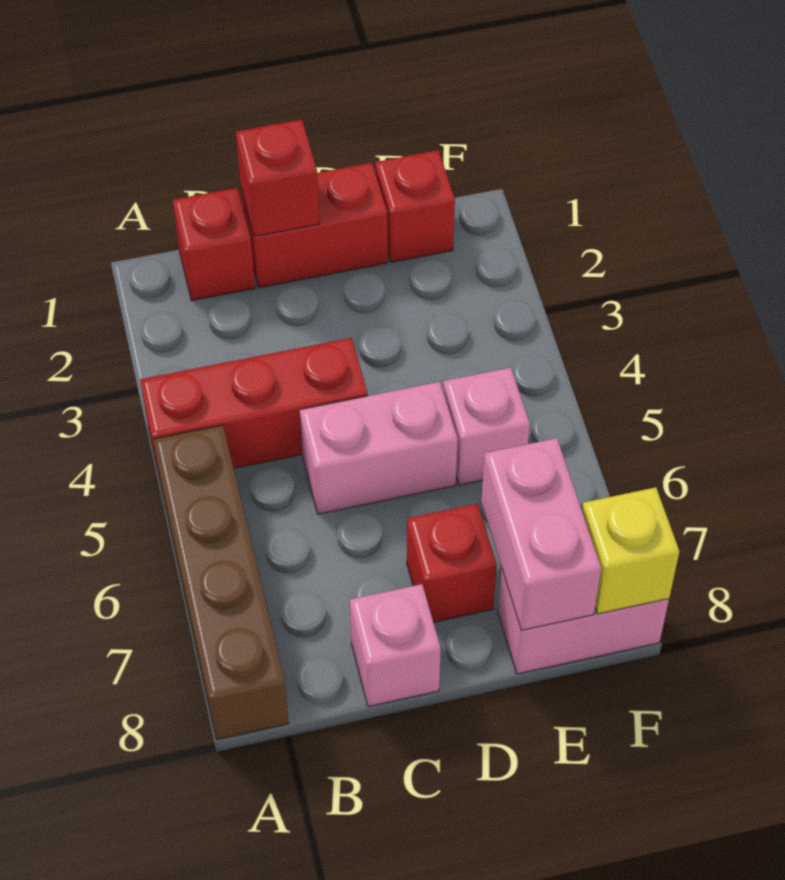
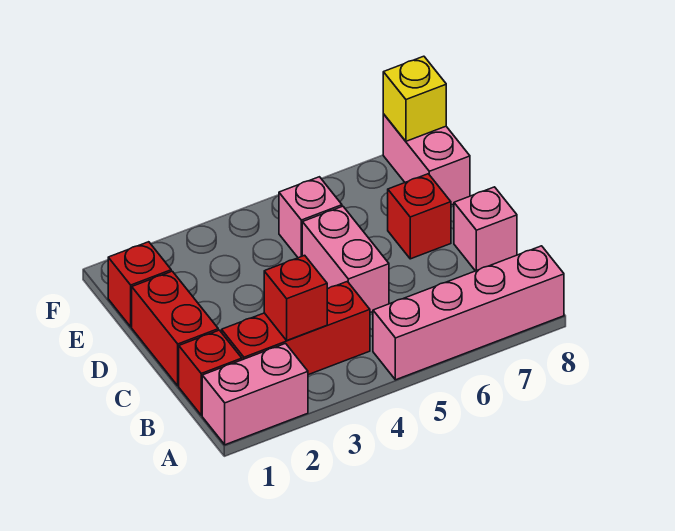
red brick A4:C4 level 1 -> red brick B2:B4 level 1
brown brick A5:A8 level 1 -> pink brick A5:A8 level 1
red brick C1 level 2 -> red brick B3 level 2
pink brick E7:E8 level 2 -> pink brick A1:A2 level 1

